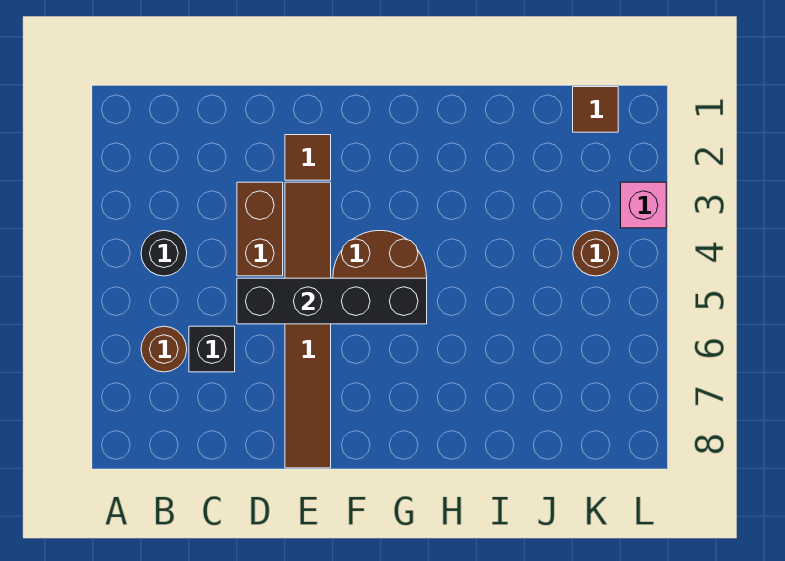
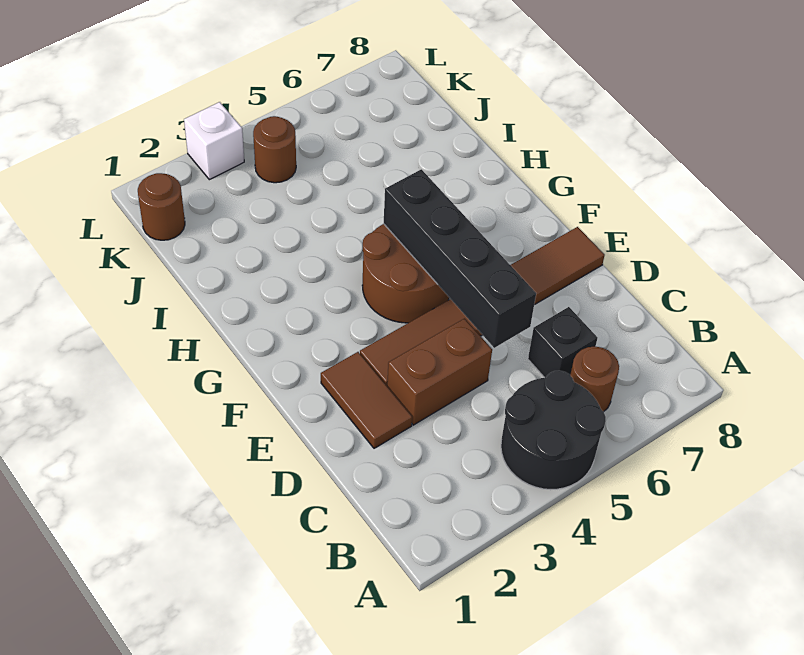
black round brick B4 level 1 -> black round brick A4:B5 level 1
brown tile E2 level 1 -> brown tile D2:E2 level 1
brown tile K1 level 1 -> brown round brick K1 level 1
pink brick L3 level 1 -> white brick L3 level 1

